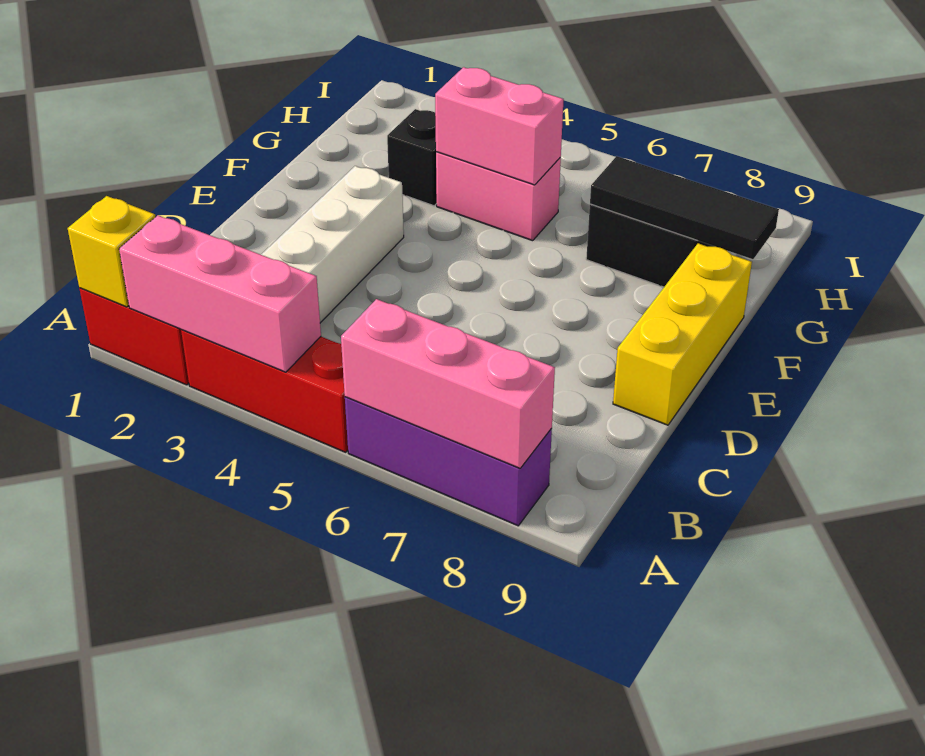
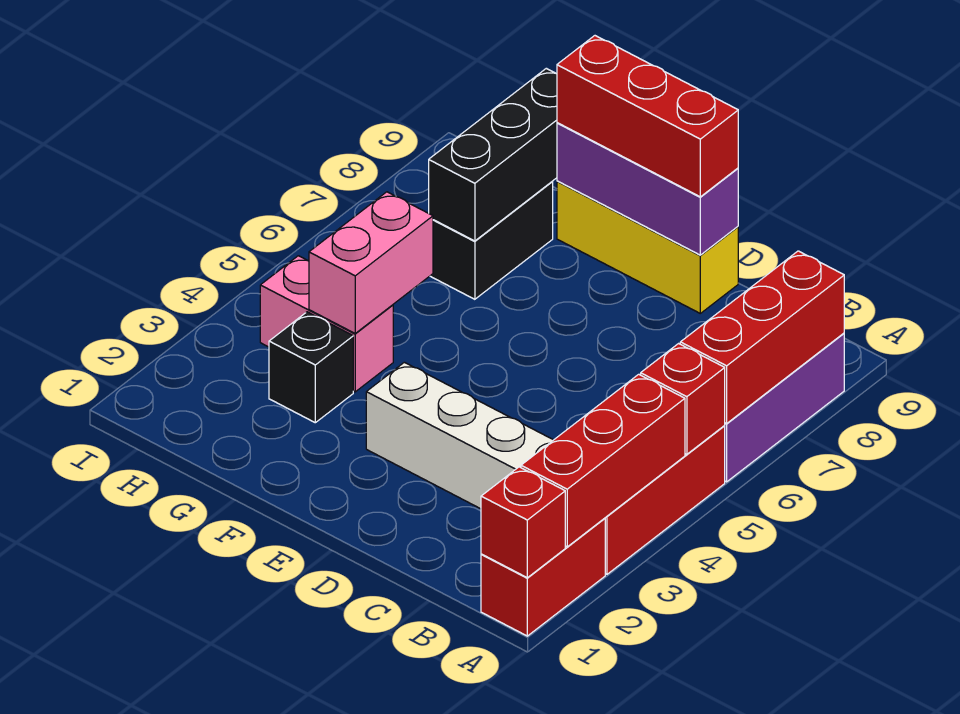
yellow brick A1 level 2 -> red brick A1 level 2
pink brick A2:A4 level 2 -> red brick A2:A4 level 2
none -> red brick A5 level 2
pink brick A6:A8 level 2 -> red brick A6:A8 level 2
none -> purple brick D9:F9 level 2
none -> red brick D9:F9 level 3
pink brick G4:G5 level 1 -> pink brick G4:H4 level 1
black tile G7:G9 level 2 -> black brick G7:G9 level 2

